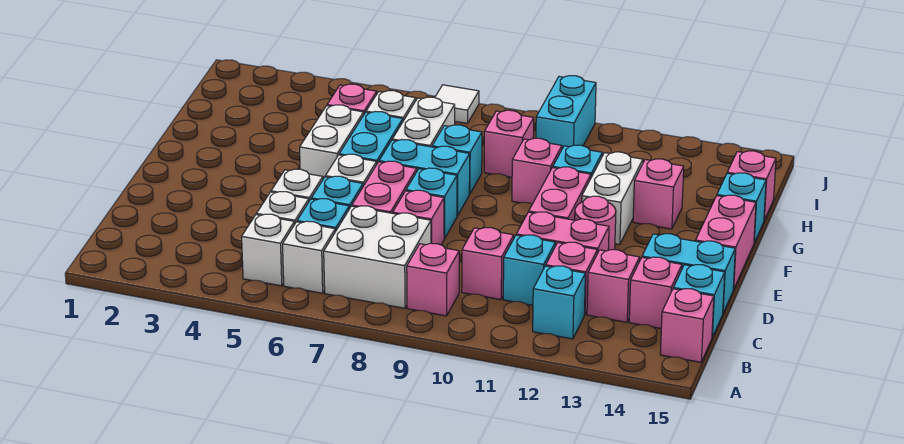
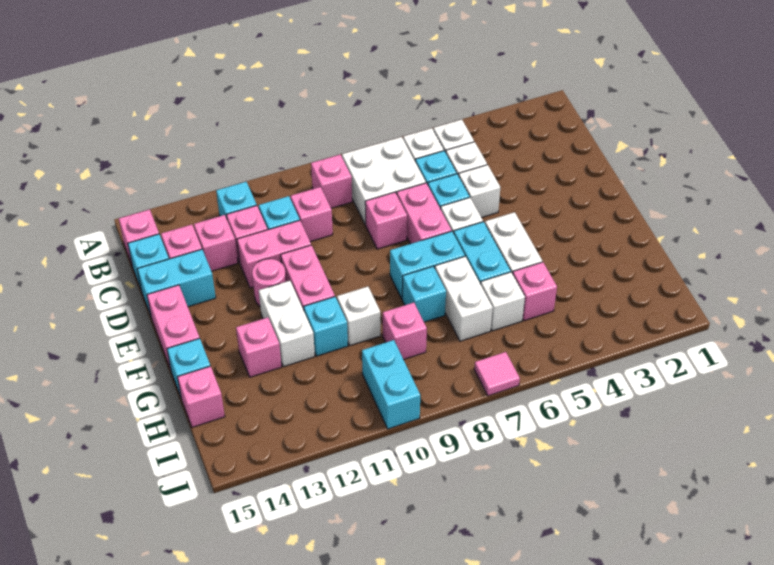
cyan brick E8 level 1 -> none
pink brick G10 level 1 -> white brick G10 level 1
white tile J7 level 1 -> pink tile J7 level 1

